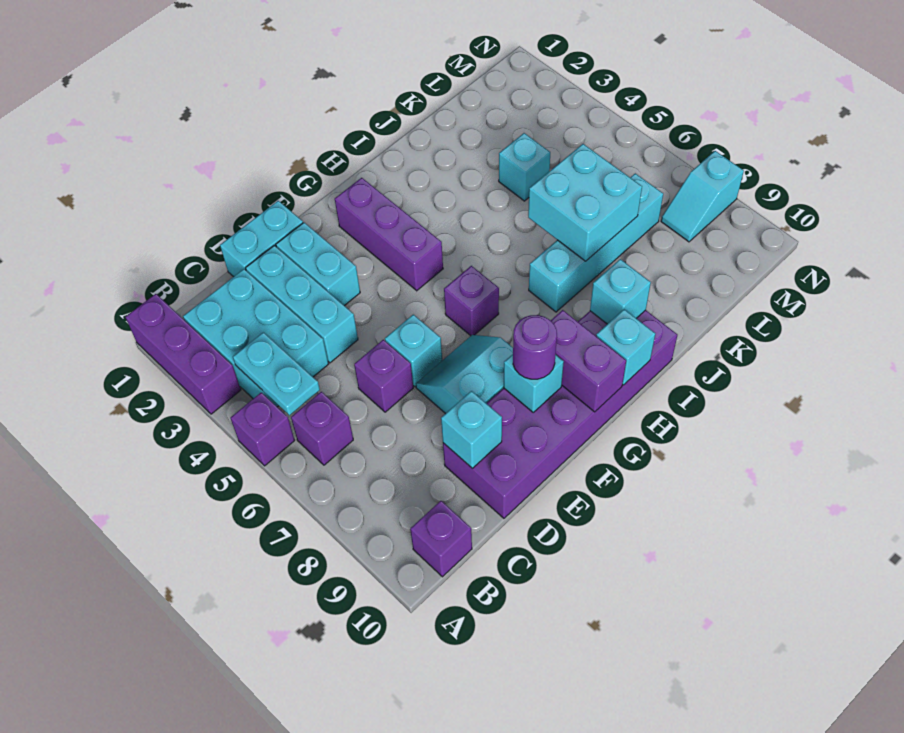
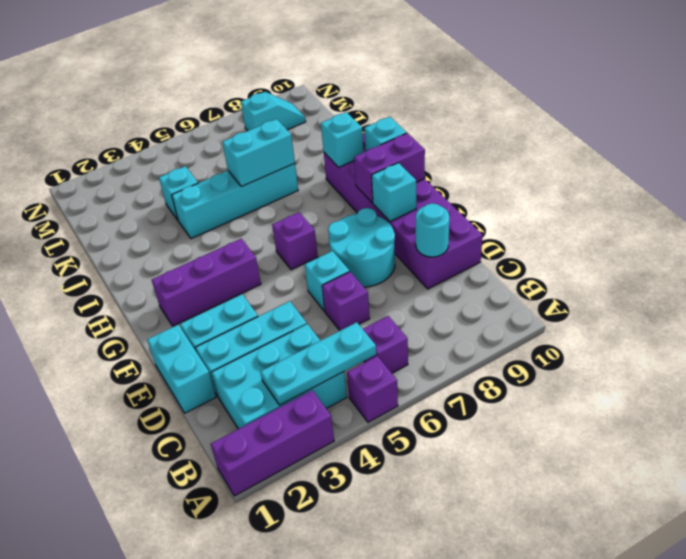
cyan plate B4:B5 level 2 -> cyan plate B3:B5 level 2
purple brick B10 level 1 -> none
cyan brick D9 level 2 -> cyan round brick D9 level 2
cyan slope E7:F8 level 1 top 8 -> cyan round brick E7:F8 level 1
purple round brick F9 level 3 -> none
cyan brick I7:L7 level 1 -> cyan brick J4:J7 level 1
cyan brick J6:K7 level 2 -> cyan brick J6:J7 level 2
cyan slope M8:N8 level 1 top N -> cyan slope M8:M9 level 1 top 8

